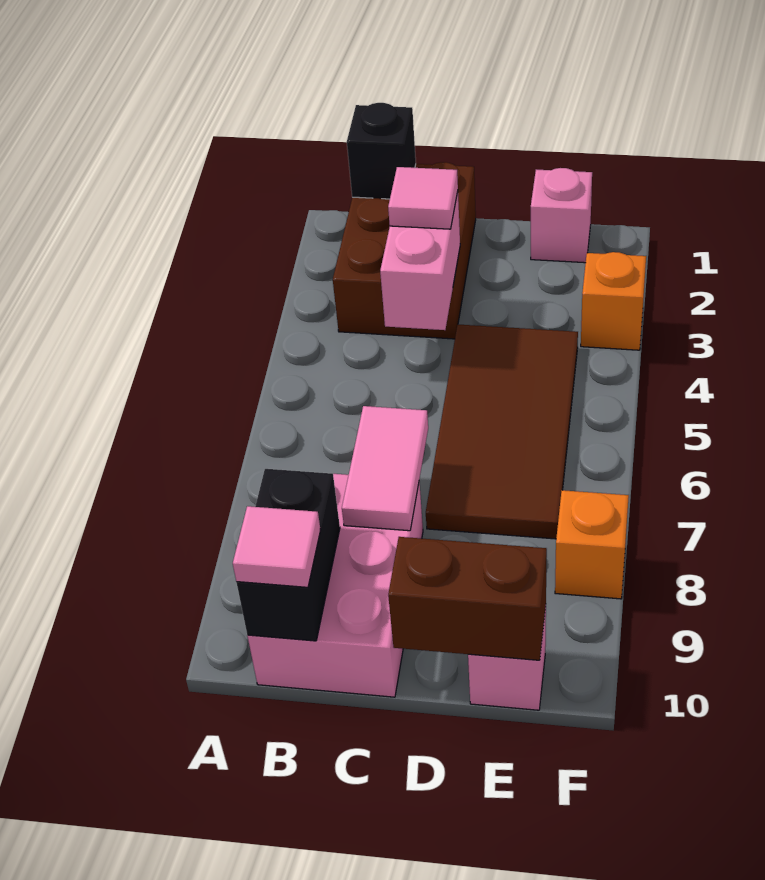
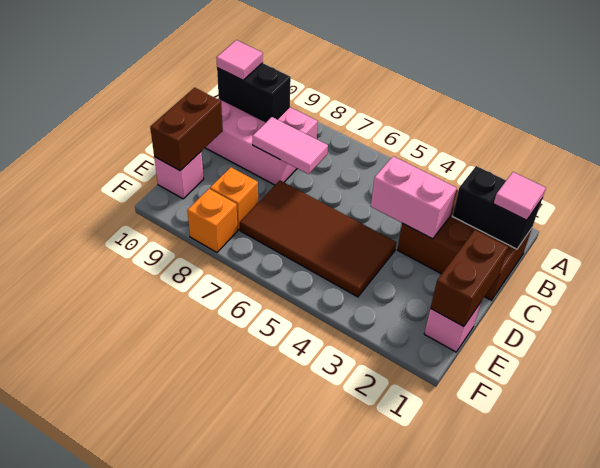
black brick B1 level 2 -> black brick B1:B2 level 2
pink tile C3 level 3 -> pink tile B1 level 3
none -> brown brick D1:E1 level 2
orange brick F3 level 1 -> orange brick E8 level 1

